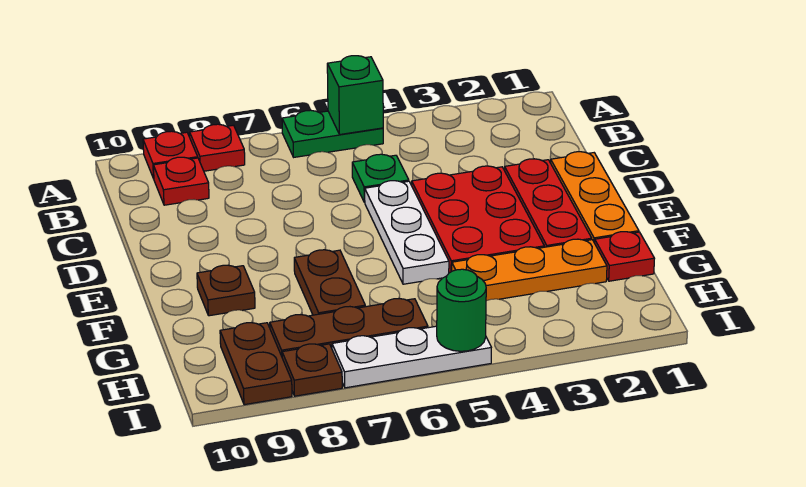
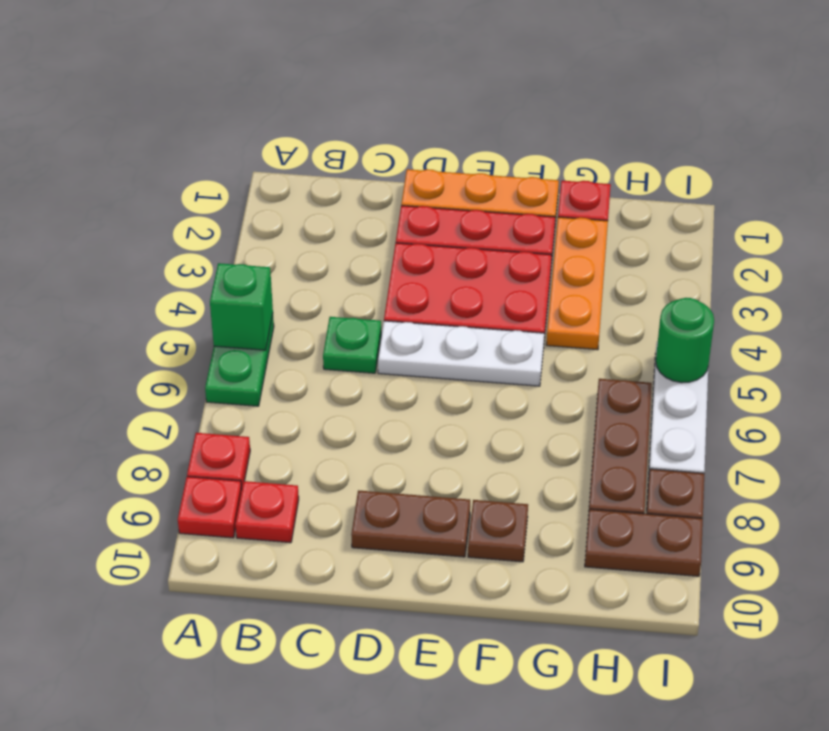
brown plate F7:G7 level 1 -> brown plate D9:E9 level 1

